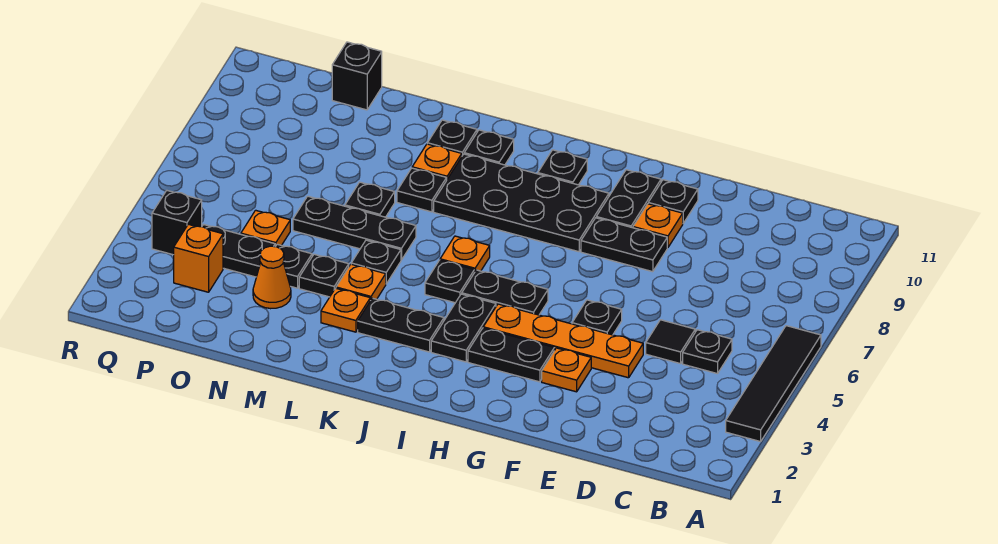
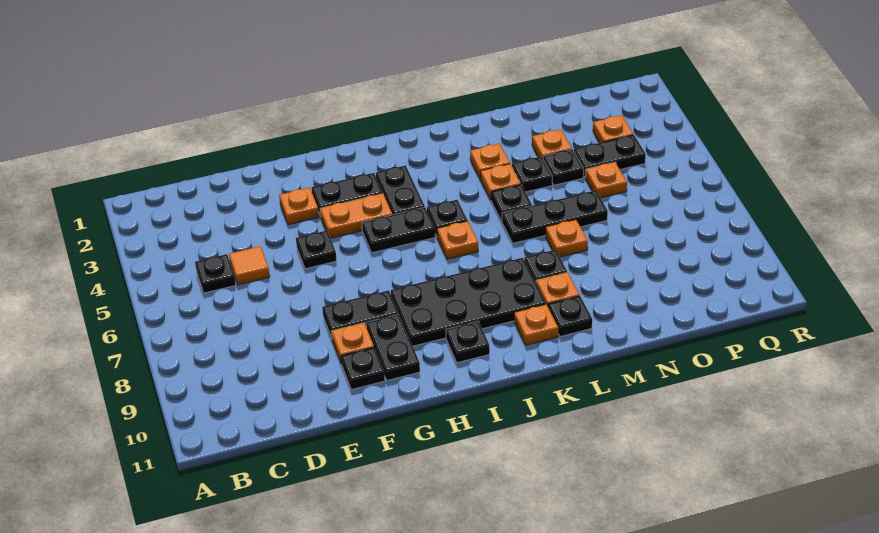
black tile A3:A6 level 1 -> none
black tile D5 level 1 -> orange tile D5 level 1
orange plate E4:H4 level 1 -> orange plate G4:H4 level 1
black plate J3:K3 level 1 -> none
black plate K10 level 1 -> orange plate K10 level 1
black plate M7 level 1 -> orange plate M7 level 1
orange cone N3 level 1 -> orange plate N3 level 1
black brick O11 level 1 -> none
orange brick P3 level 1 -> orange plate P3 level 1
black brick Q4 level 1 -> none

